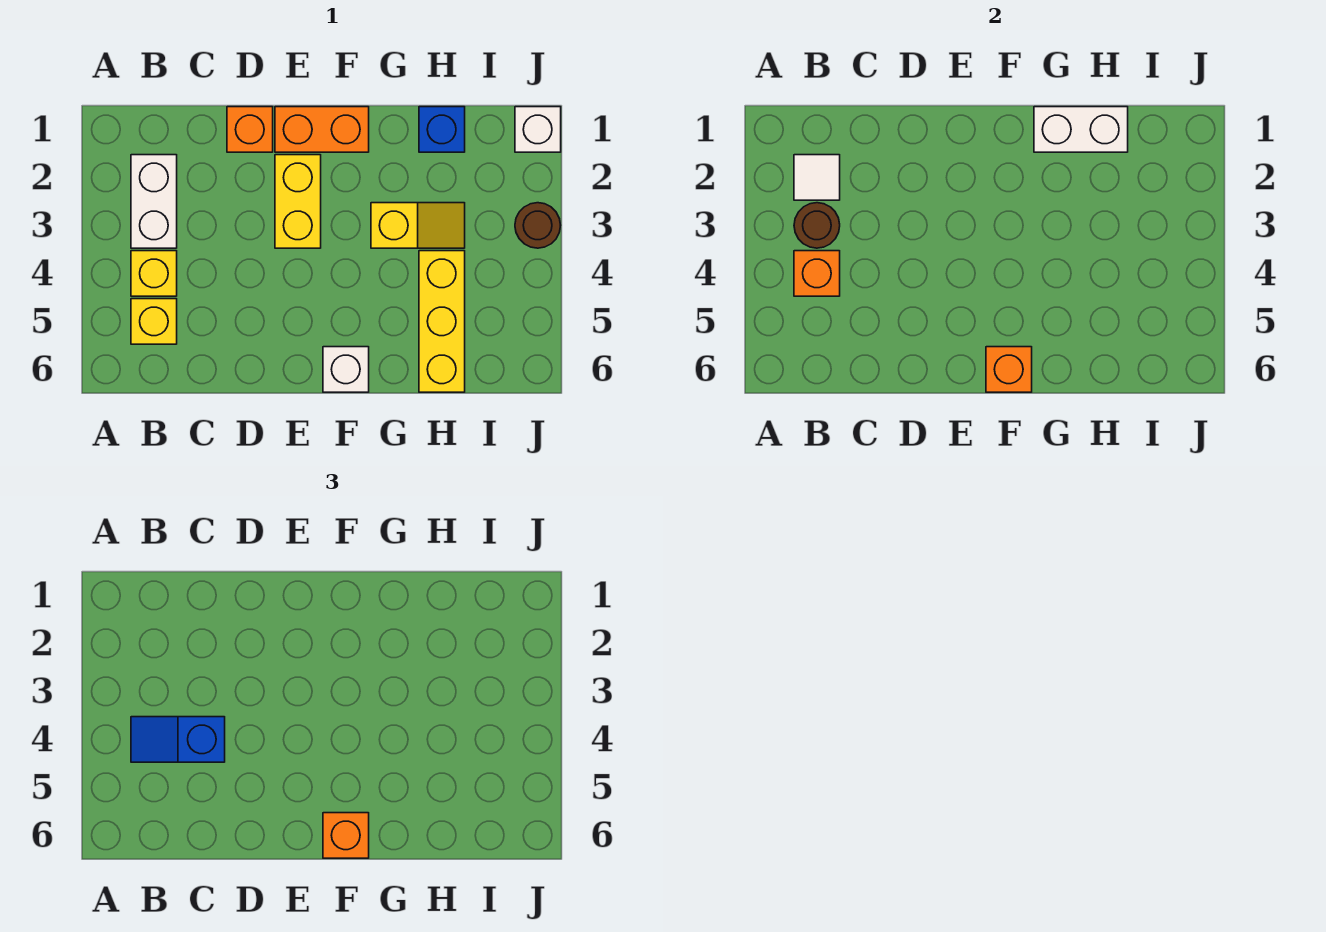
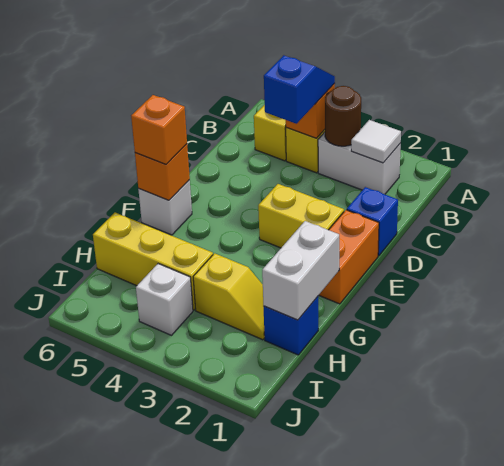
orange brick D1 level 1 -> blue brick D1 level 1
yellow slope G3:H3 level 1 top G -> yellow slope H2:H3 level 1 top 3
white brick J1 level 1 -> white brick I4 level 1
brown round brick J3 level 1 -> none

